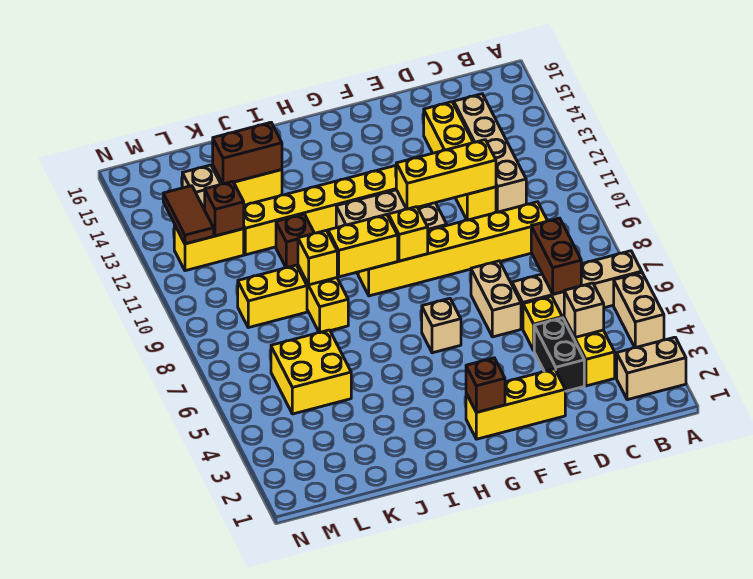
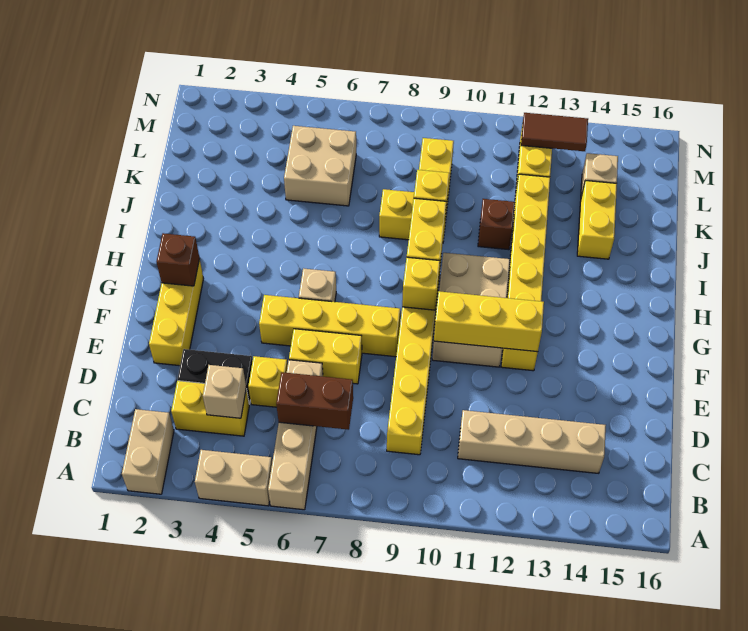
yellow brick D11:D14 level 1 -> yellow brick F5:F8 level 1
yellow brick D11:F11 level 2 -> yellow brick F10:F12 level 2
tan brick E6:E7 level 1 -> yellow brick E6:E7 level 1
brown brick J14:K14 level 2 -> none
yellow brick K5:L6 level 1 -> tan brick K5:L6 level 1
brown brick L12 level 2 -> none

